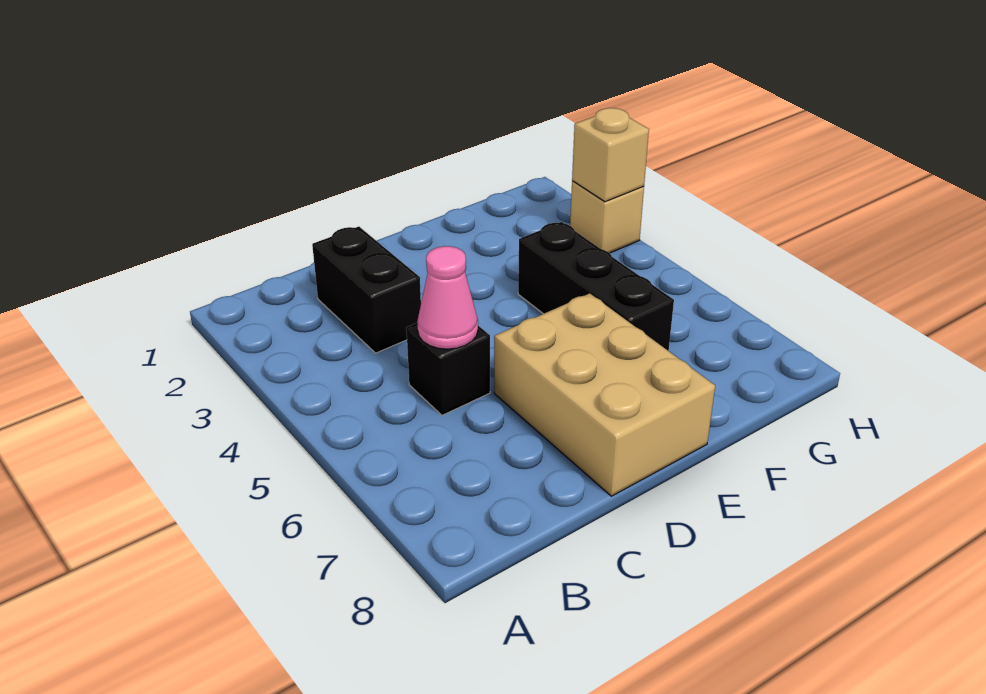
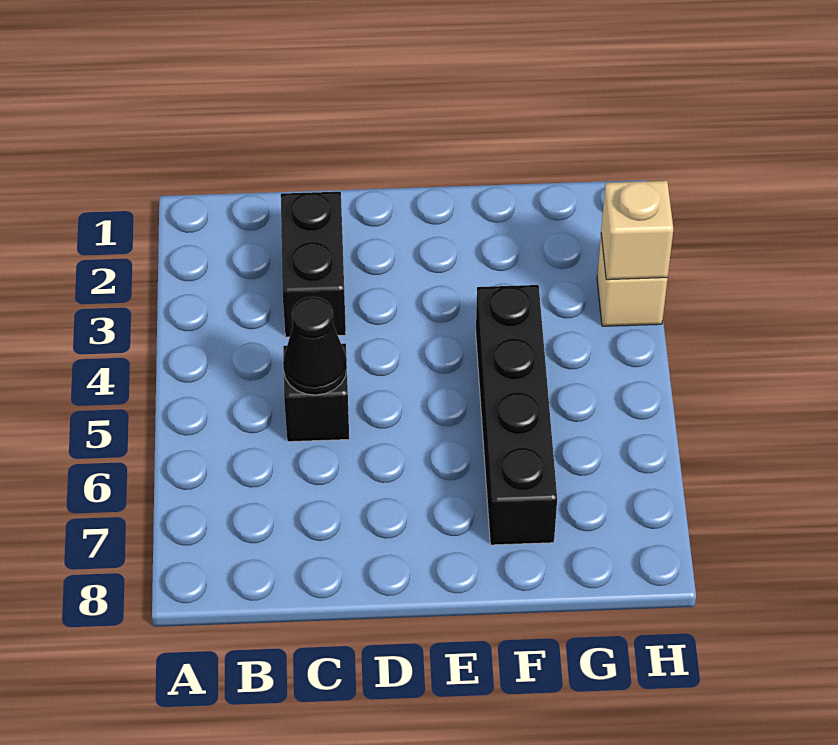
pink cone C5 level 2 -> black cone C5 level 2
tan brick D6:E8 level 1 -> none
black brick F4:F6 level 1 -> black brick F4:F7 level 1

